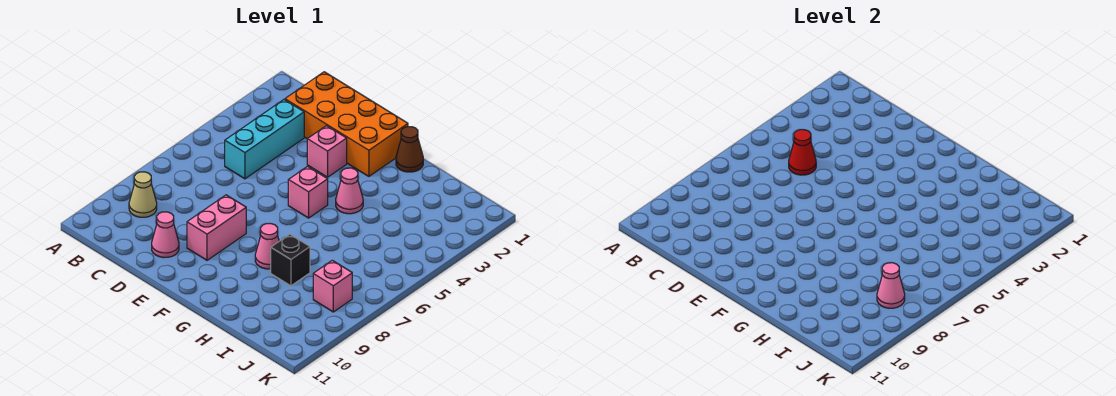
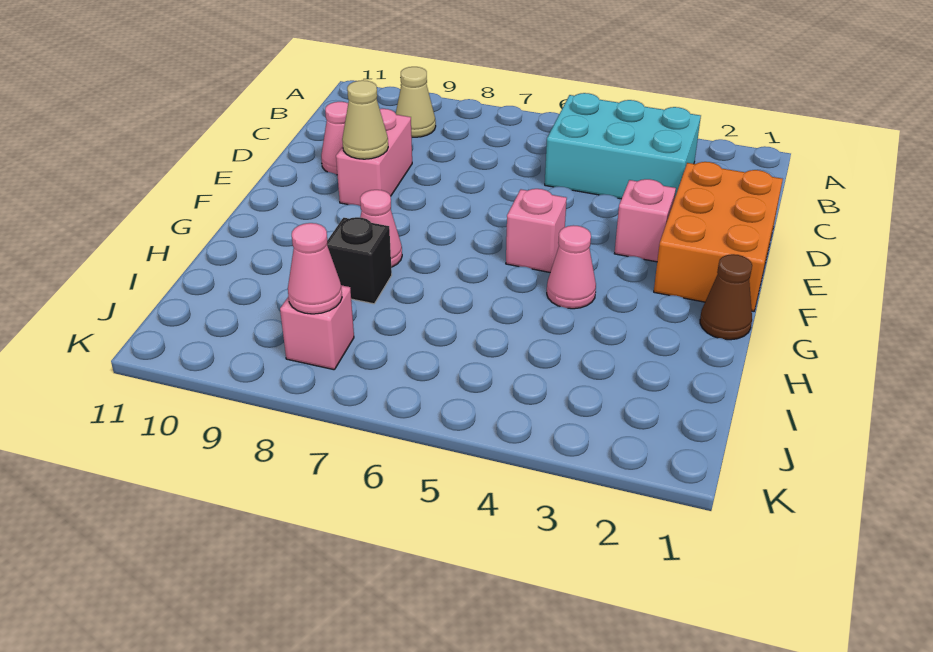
orange brick C1:F2 level 1 -> orange brick D1:F2 level 1
cyan brick C3:C5 level 1 -> cyan brick B3:C5 level 1
red cone C5 level 2 -> none
pink brick E8:E9 level 1 -> pink brick D9:E9 level 1
none -> tan cone E9 level 2

